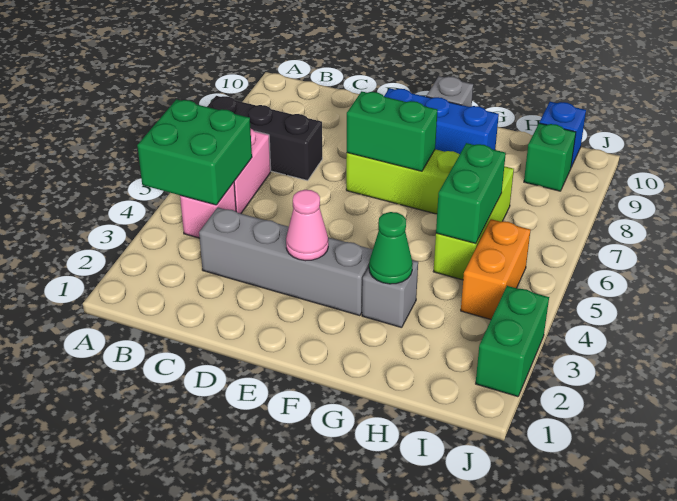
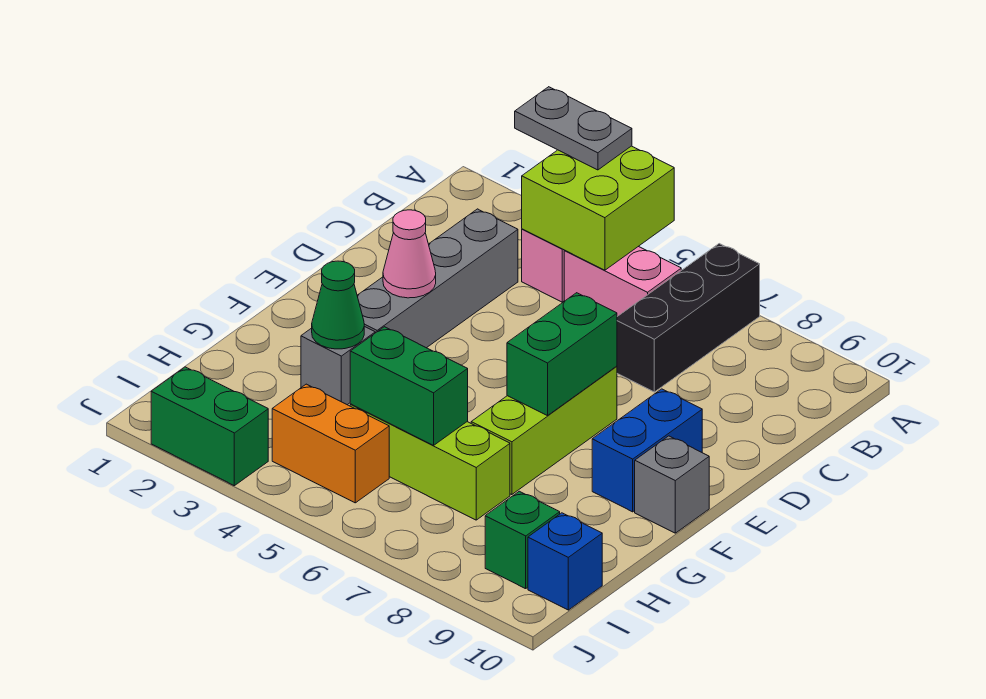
none -> grey plate A3:A4 level 3
green brick A4:B5 level 2 -> lime brick A4:B5 level 2
blue brick E9:G9 level 1 -> blue brick E9:F9 level 1

